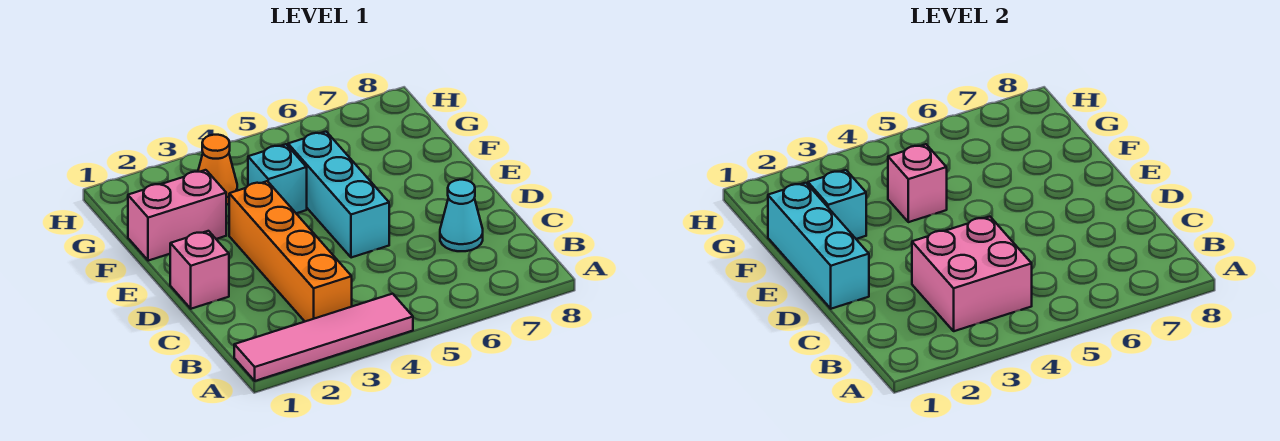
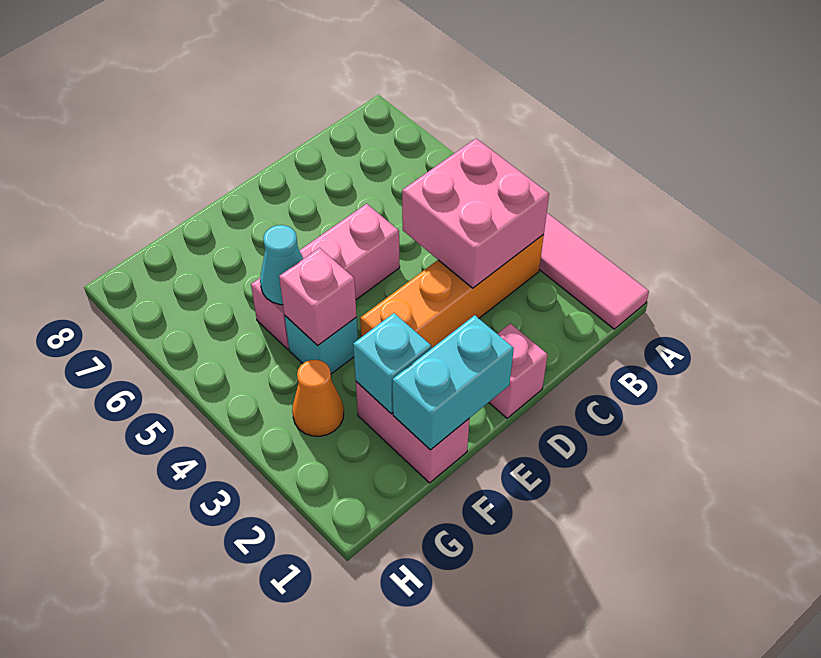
cyan cone C7 level 1 -> cyan cone F5 level 2
cyan brick D1:F1 level 2 -> cyan brick E1:F1 level 2
cyan brick D5:F5 level 1 -> pink brick D5:F5 level 1

